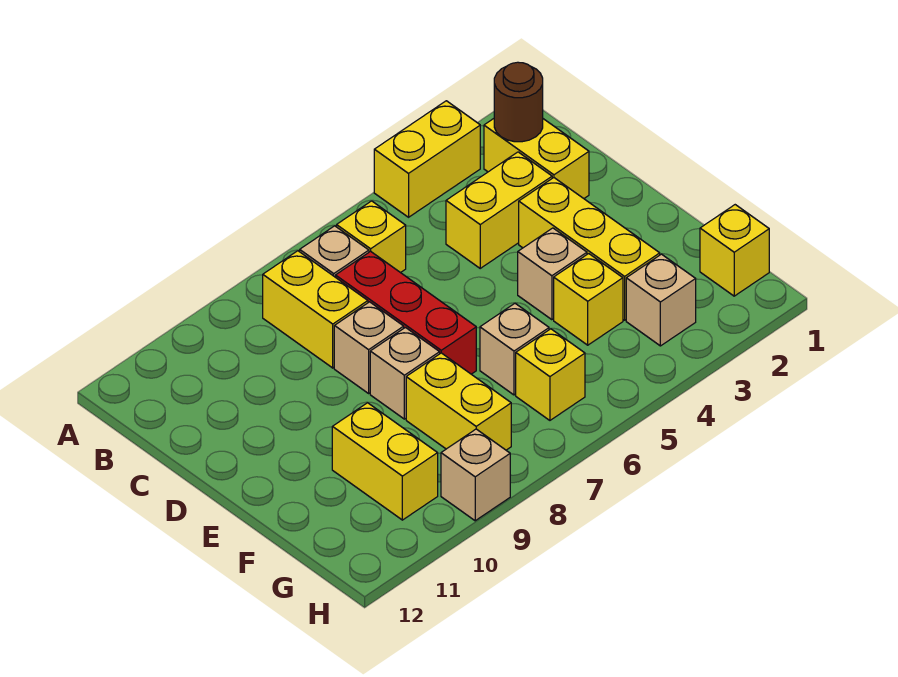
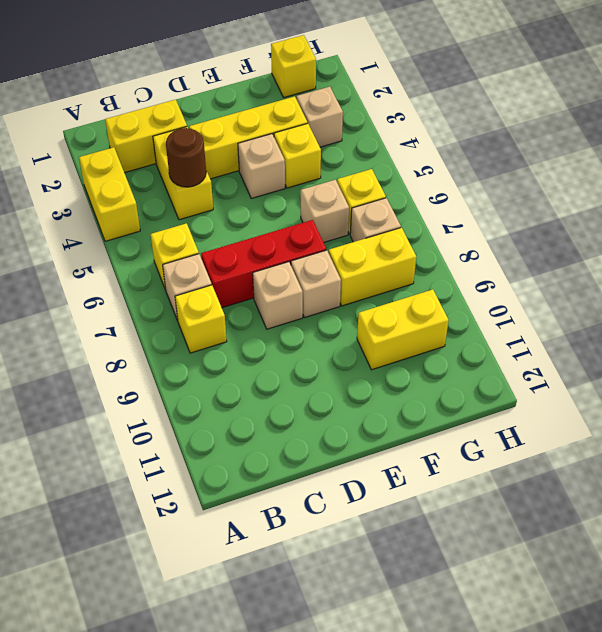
brown round brick B2 level 2 -> brown round brick C4 level 2
yellow brick B8:C8 level 1 -> yellow brick B8 level 1
tan brick H9 level 1 -> tan brick G7 level 1

